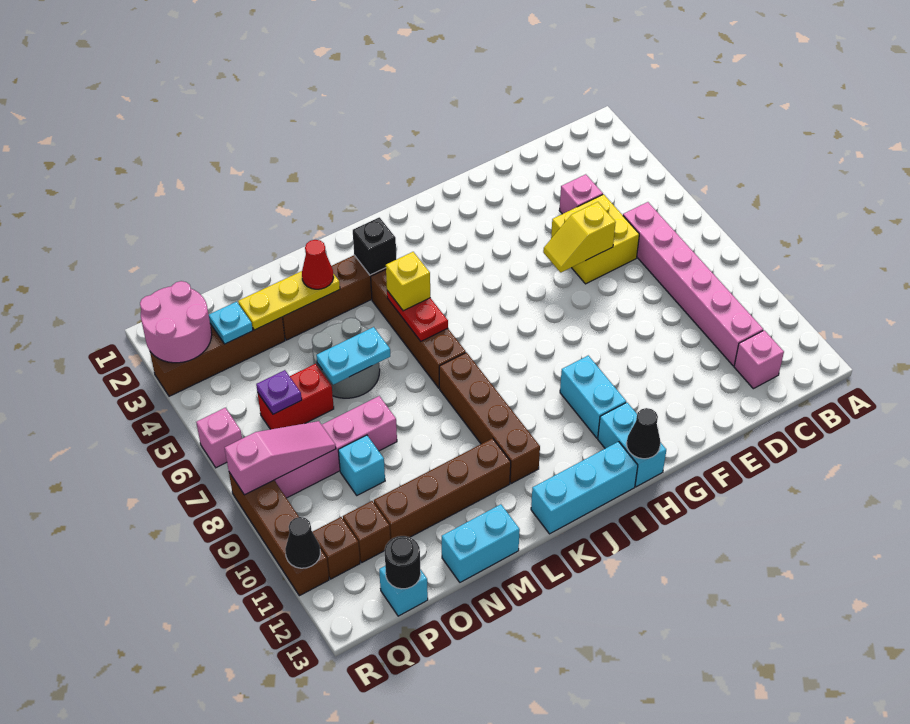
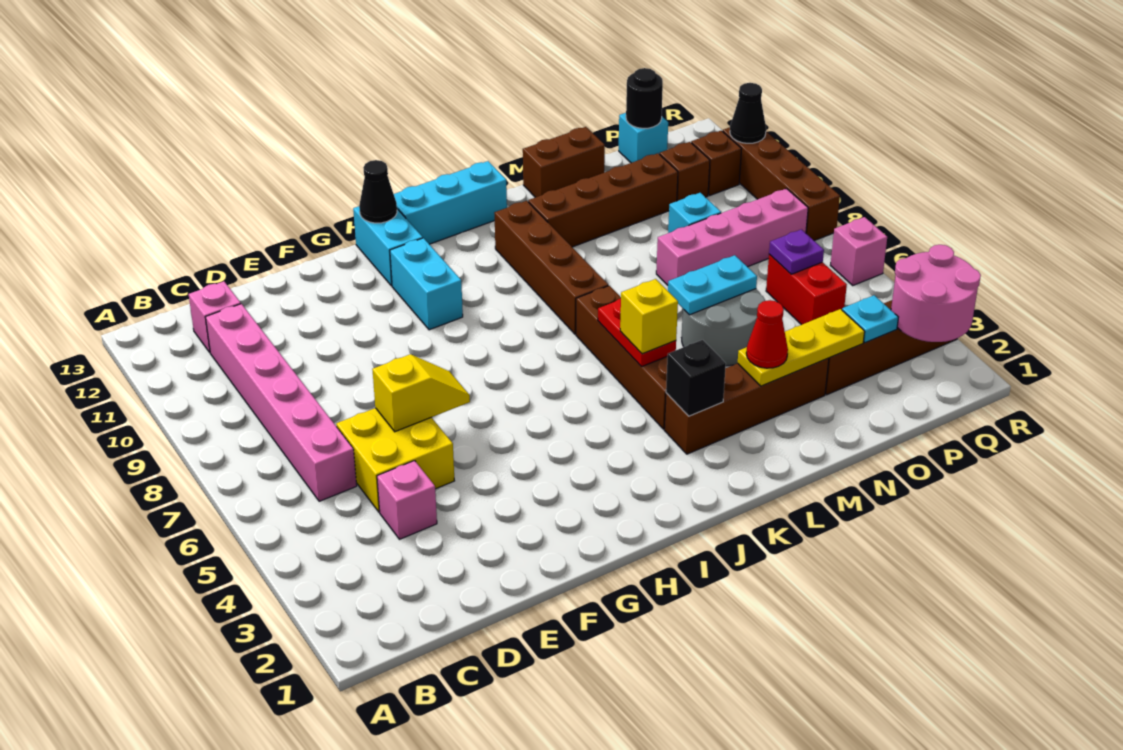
cyan brick M13:N13 level 1 -> brown brick M13:N13 level 1
red brick O6:P6 level 1 -> red brick P5:P6 level 1
pink slope P8:R8 level 2 top R -> none

